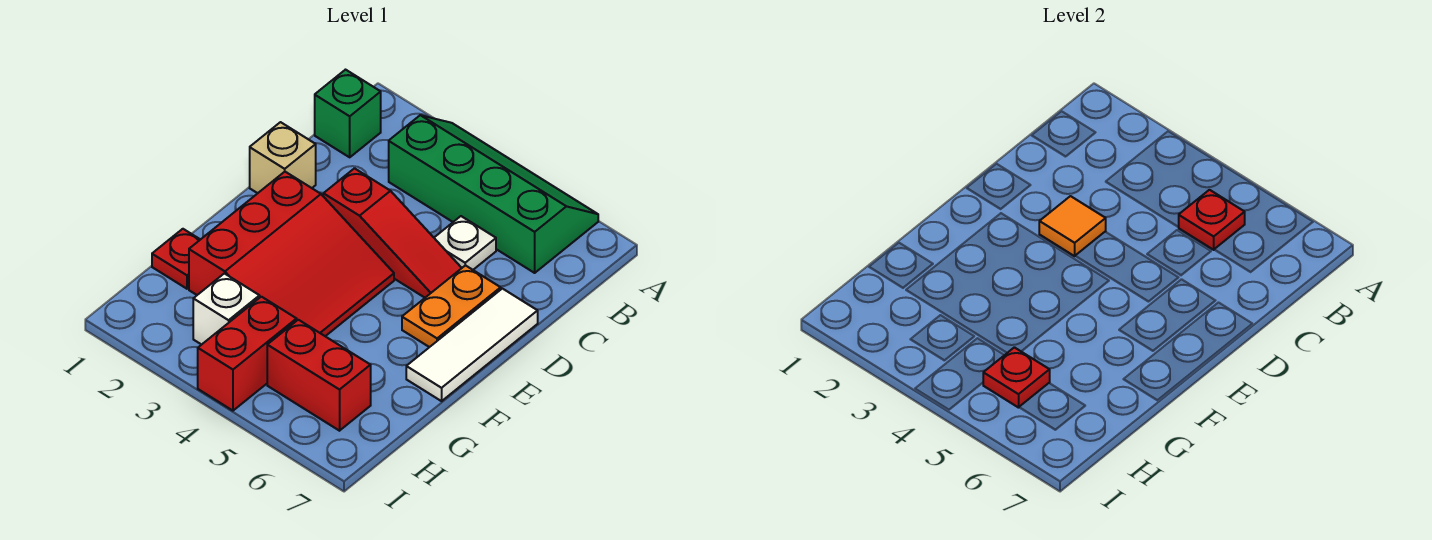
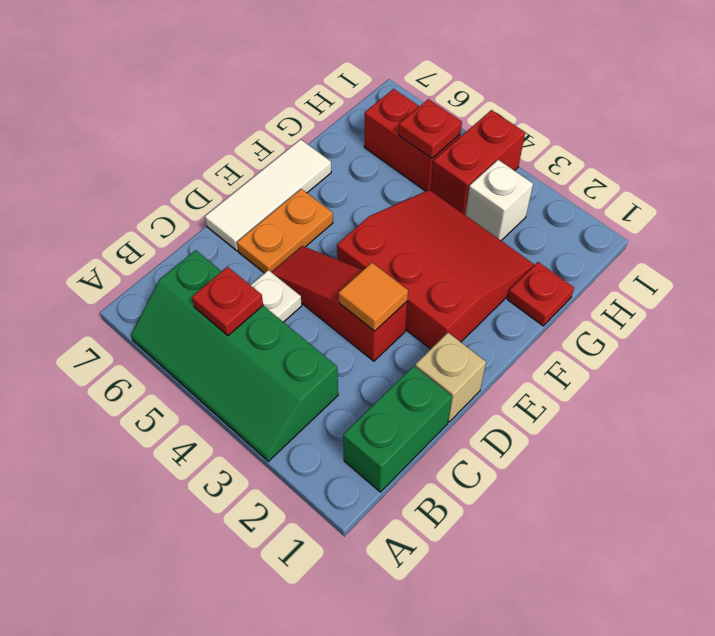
green brick B1 level 1 -> green brick B1:C1 level 1
red slope E2:G4 level 1 top 2 -> red slope E2:G4 level 1 top E

